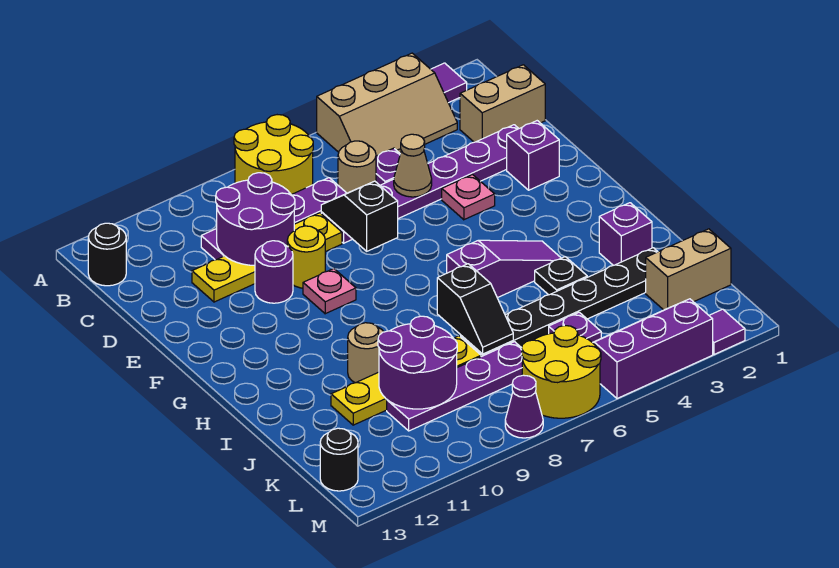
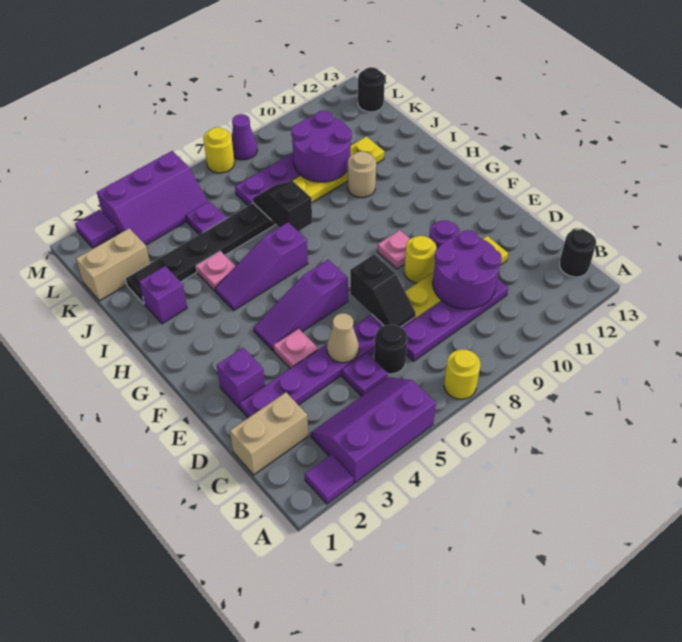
tan slope A3:B5 level 1 top A -> purple slope A3:B5 level 1 top A
yellow round brick A7:B8 level 1 -> yellow round brick A7 level 1
tan round brick C6 level 1 -> black round brick C6 level 1
none -> purple slope F4:F6 level 1 top 6
black plate I4 level 1 -> pink plate I4 level 1
yellow round brick L6:M7 level 1 -> yellow round brick M7 level 1

